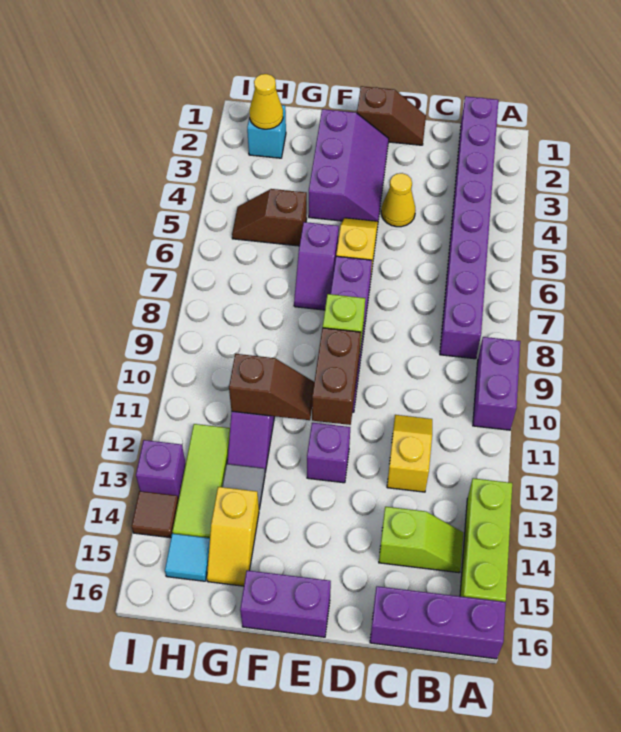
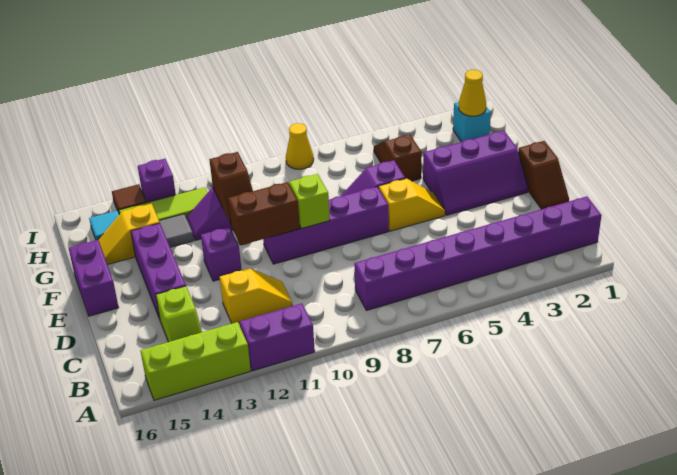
purple brick A9:A10 level 1 -> purple brick A11:A12 level 1
purple brick A16:C16 level 1 -> purple brick D14:F14 level 1
yellow cone D4 level 1 -> yellow cone I8 level 1

